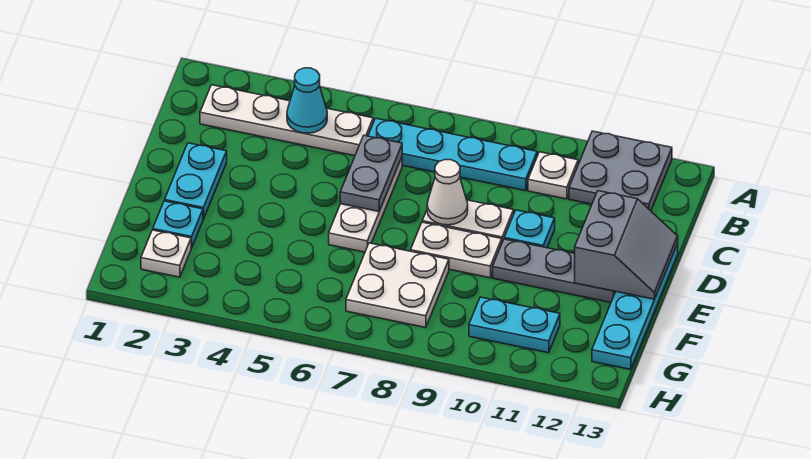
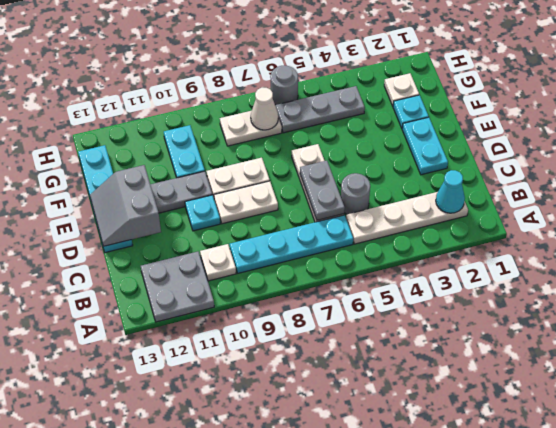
cyan cone B4 level 2 -> cyan cone B2 level 2
none -> grey round brick C5 level 1
white cone D8 level 2 -> white cone G7 level 2
white plate F7:G8 level 1 -> white plate G7:G8 level 1
none -> grey plate G4:G6 level 1
cyan plate G10:G11 level 1 -> cyan plate F10:G10 level 1
none -> grey round brick H6 level 1

